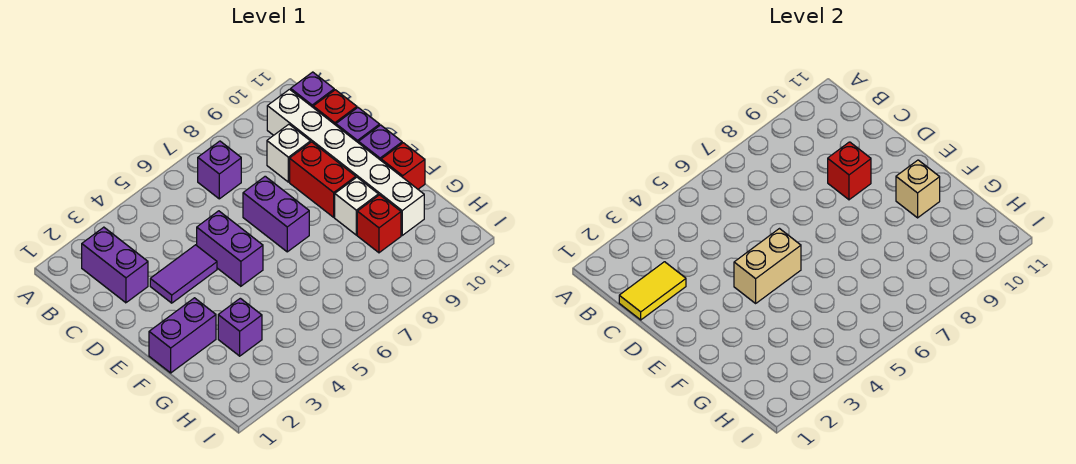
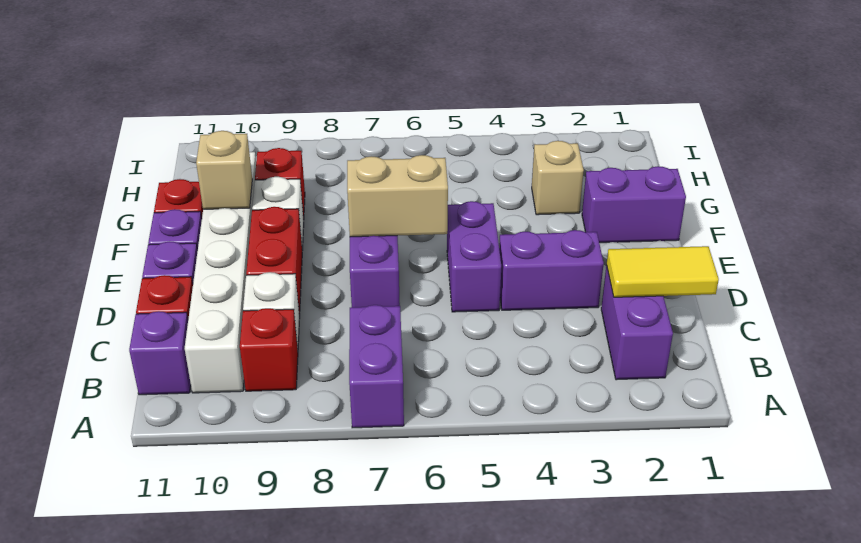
purple brick B7 level 1 -> purple brick A7:B7 level 1
purple tile D3:D4 level 1 -> purple brick D3:D4 level 1
red brick D9 level 2 -> red brick B9 level 1
tan brick E4:E5 level 2 -> tan brick E6:E7 level 2
purple brick G3 level 1 -> tan brick G3 level 1

